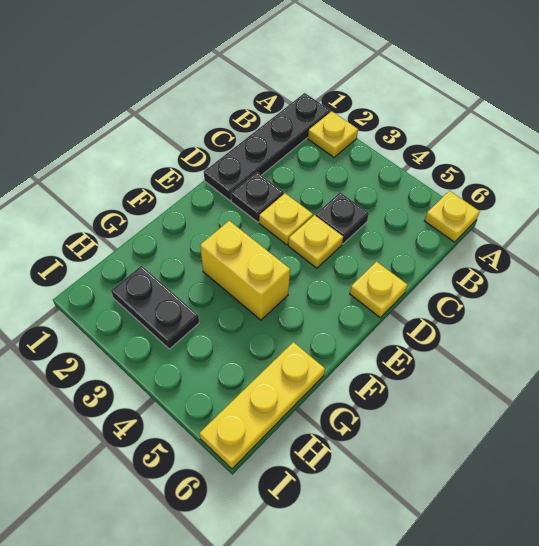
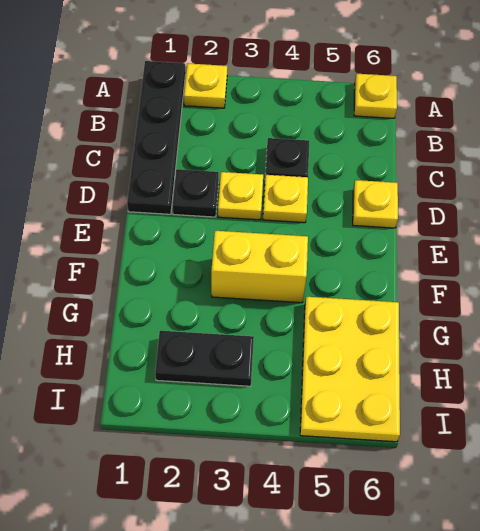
yellow plate G6:I6 level 1 -> yellow plate G5:I6 level 1

